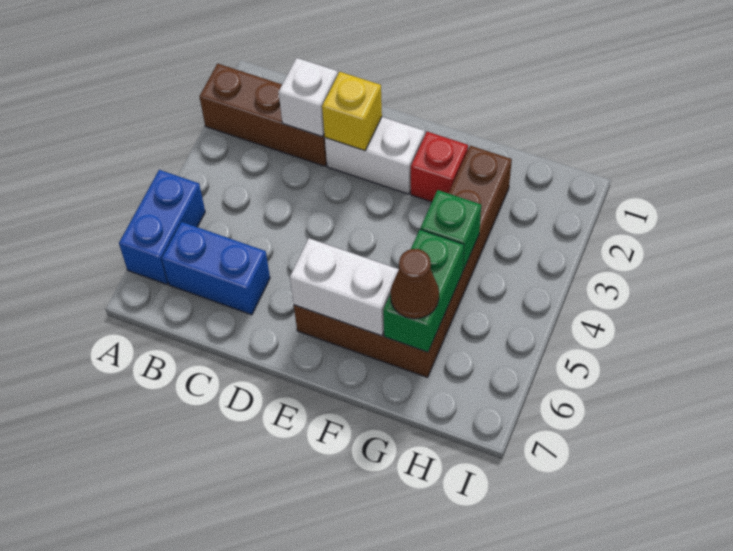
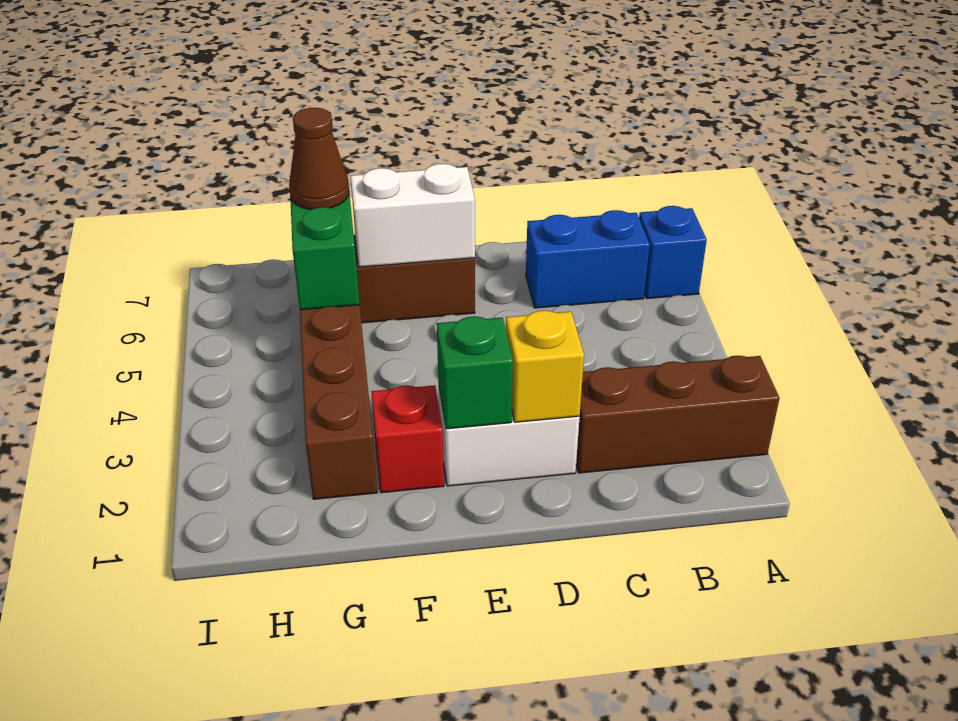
blue brick A5:A6 level 1 -> blue brick A6 level 1
white brick C2 level 2 -> none
green brick G4 level 2 -> green brick E2 level 2

